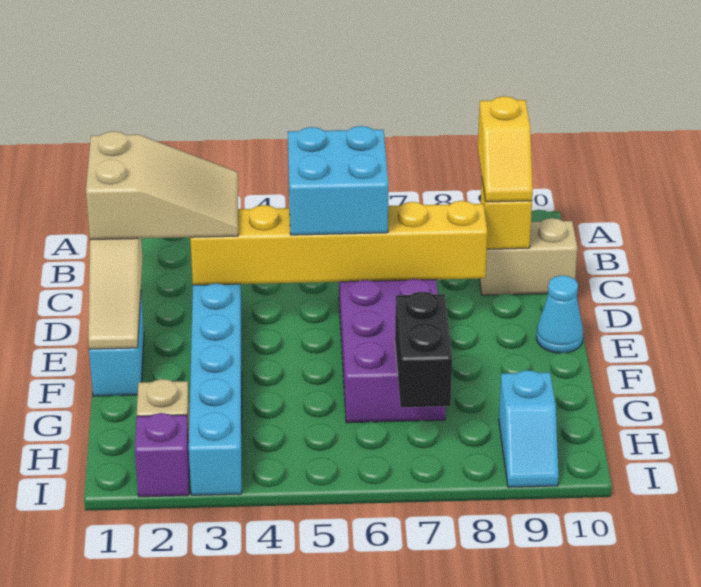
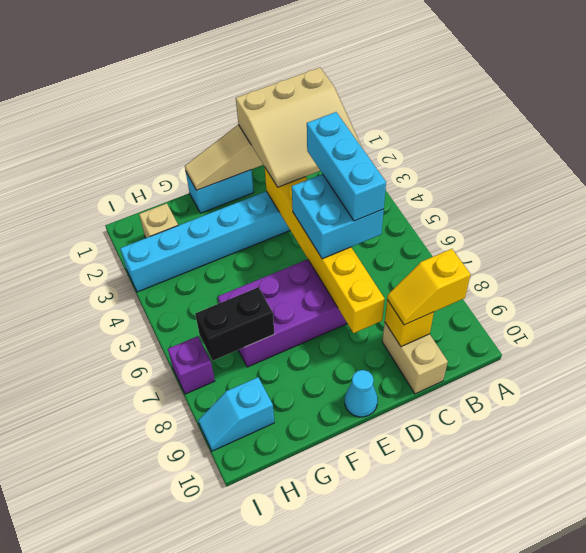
tan slope C1:D3 level 3 top 1 -> tan slope B1:D3 level 3 top 1
none -> cyan brick C4:C6 level 4
purple brick I2 level 1 -> purple brick I7 level 1

